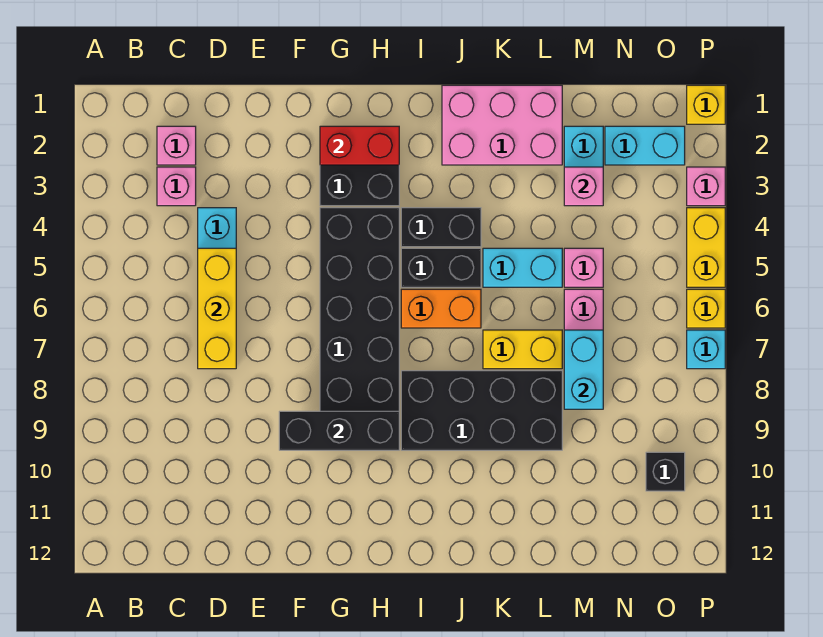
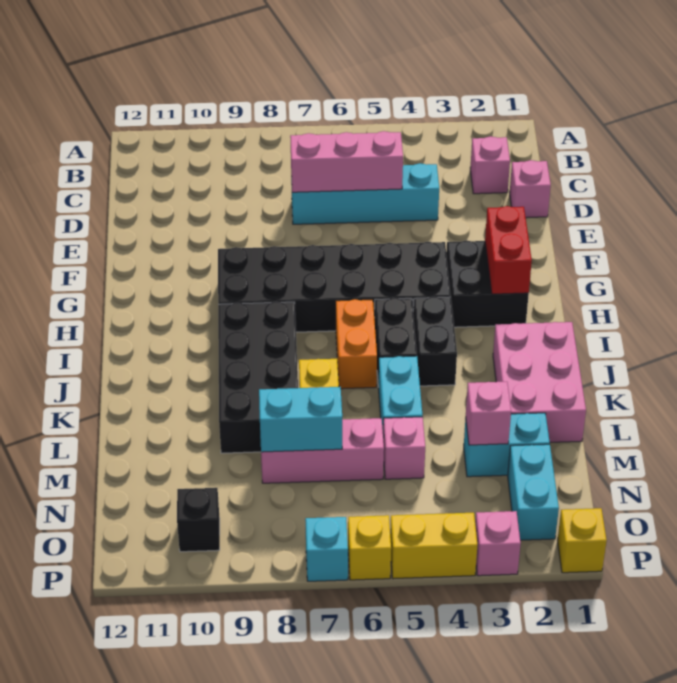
pink brick C3 level 1 -> pink brick D1 level 1
yellow brick D5:D7 level 2 -> pink brick D5:D7 level 2
black brick F9:H9 level 2 -> none

